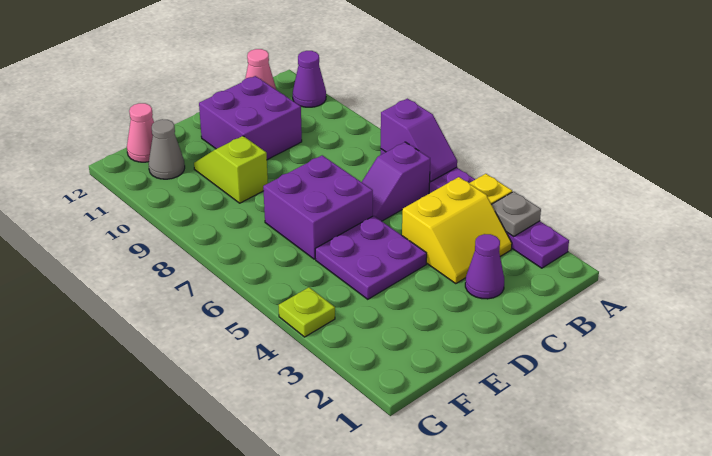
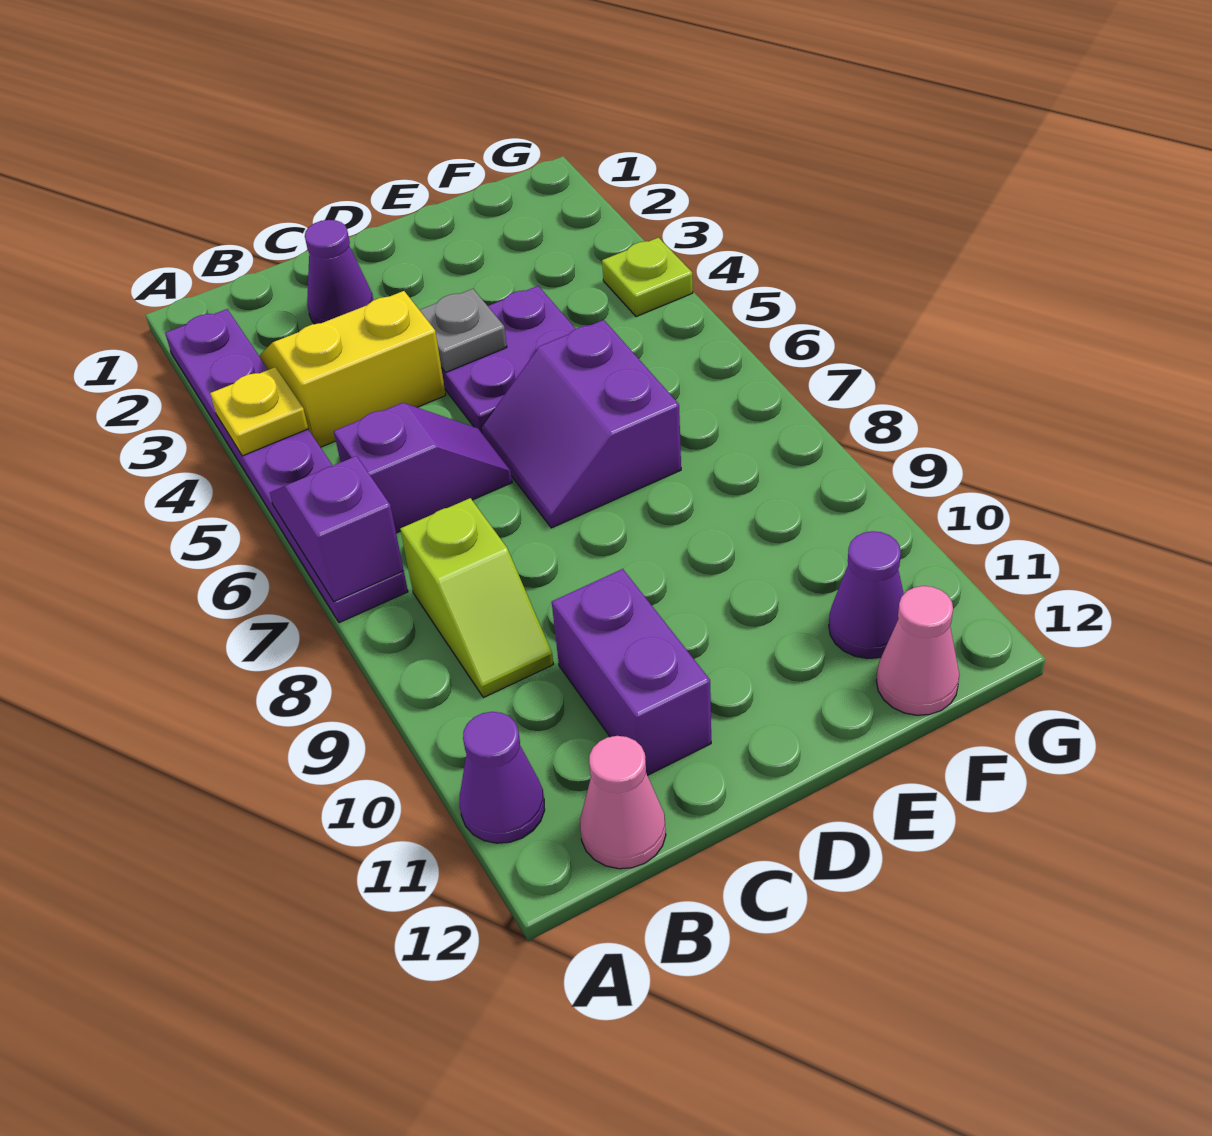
grey plate A3 level 2 -> grey plate D4 level 2
purple brick C10:D11 level 1 -> purple brick C10:C11 level 1
purple brick D6:E7 level 1 -> purple slope D6:E7 level 1 top E
lime slope E9:E10 level 1 top 9 -> lime slope B8:B9 level 1 top 8
grey cone F11 level 1 -> purple cone F11 level 1

